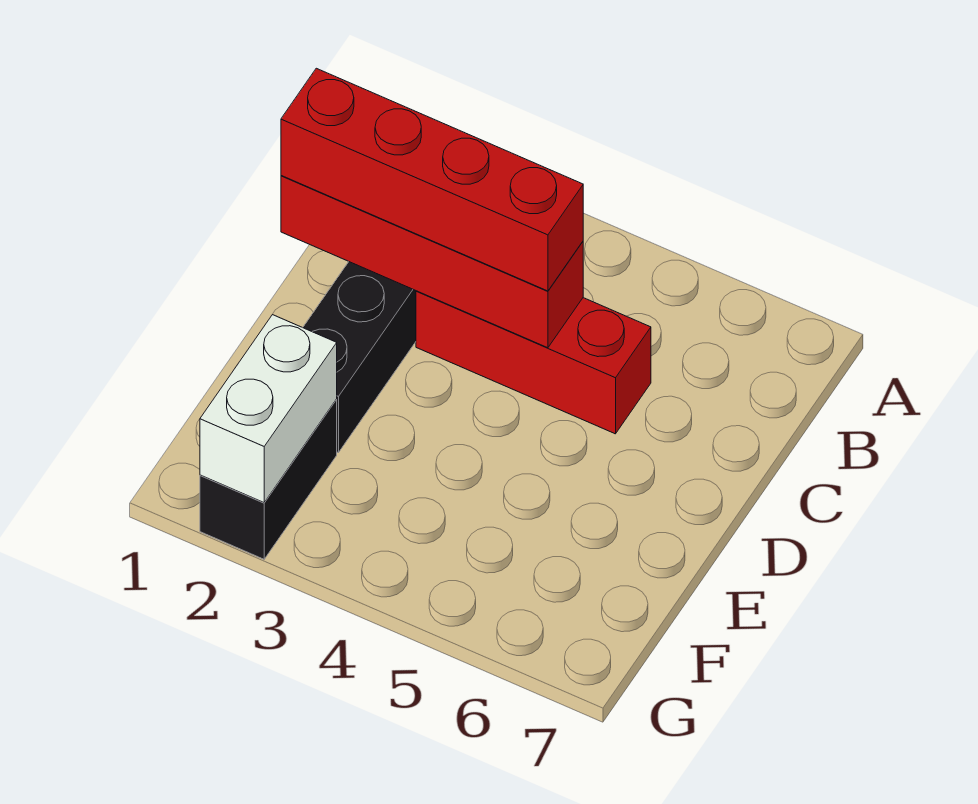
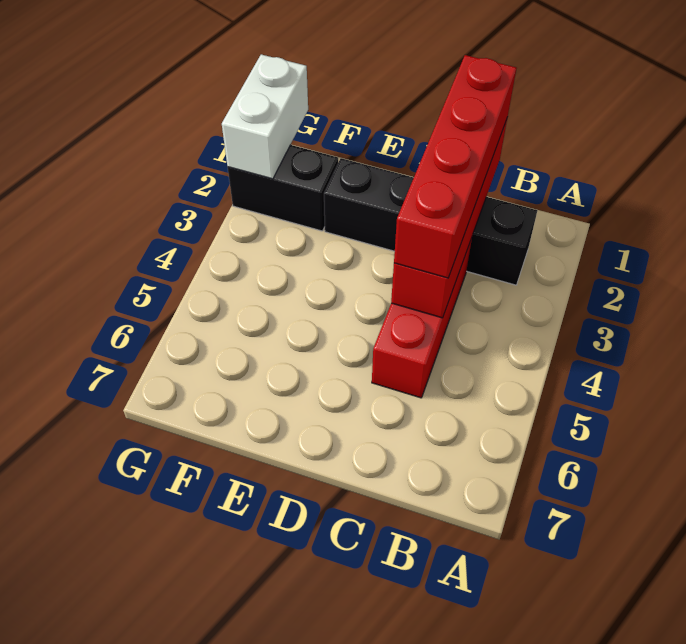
white brick F2:G2 level 2 -> white brick G1:G2 level 2

